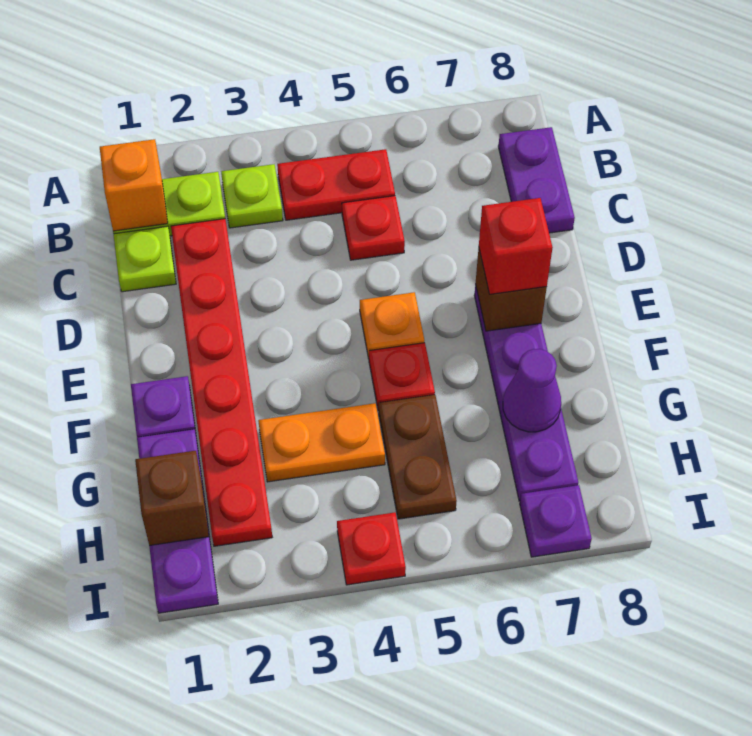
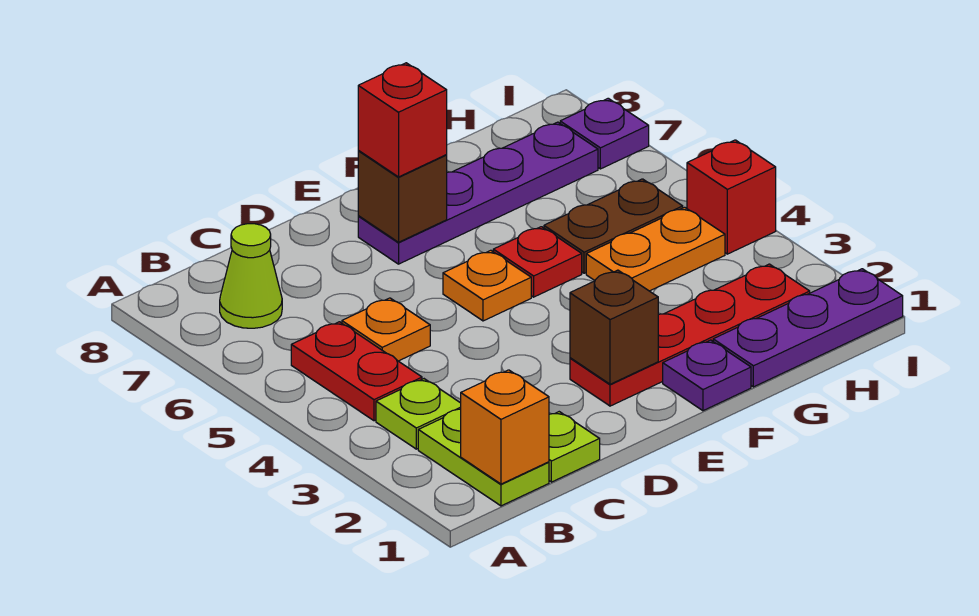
none -> lime cone B7 level 1
purple plate B8:C8 level 1 -> none
red plate C2:H2 level 1 -> red plate E2:H2 level 1
red plate C5 level 1 -> orange plate C5 level 1
orange plate G3:G4 level 1 -> orange plate G4:H4 level 1
purple cone G7 level 2 -> none
brown brick H1 level 2 -> brown brick E2 level 2
red plate I4 level 1 -> red brick I4 level 1

